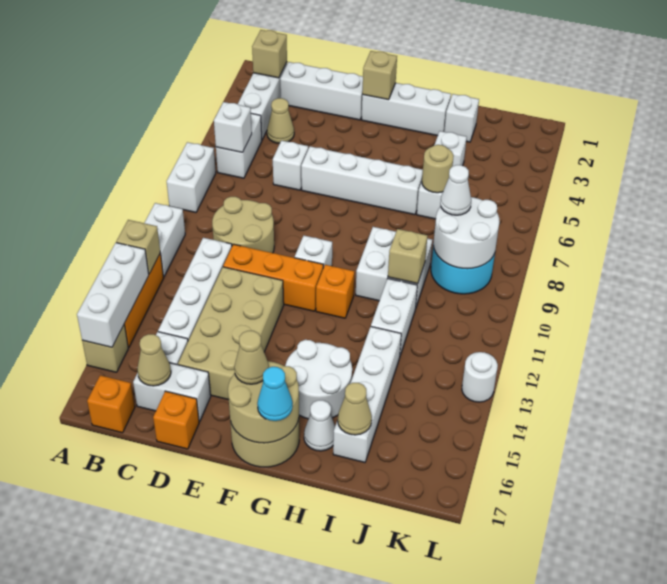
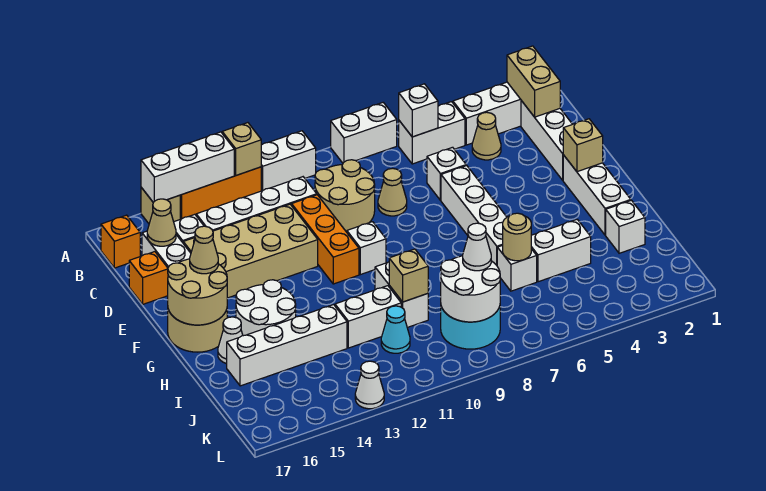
tan brick B2 level 2 -> tan brick B2:C2 level 2
orange brick G11 level 1 -> none
cyan cone G17 level 3 -> cyan cone J11 level 1
white brick H9:I10 level 1 -> white brick H10:I10 level 1
white brick I4 level 1 -> white brick I4:I5 level 1
tan cone I16 level 2 -> tan cone D8 level 1
white round brick L13 level 1 -> white cone L13 level 1

